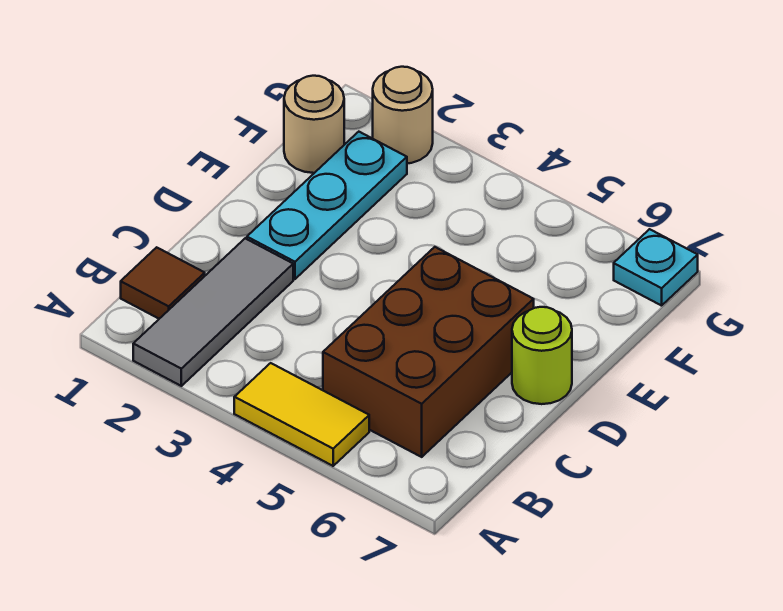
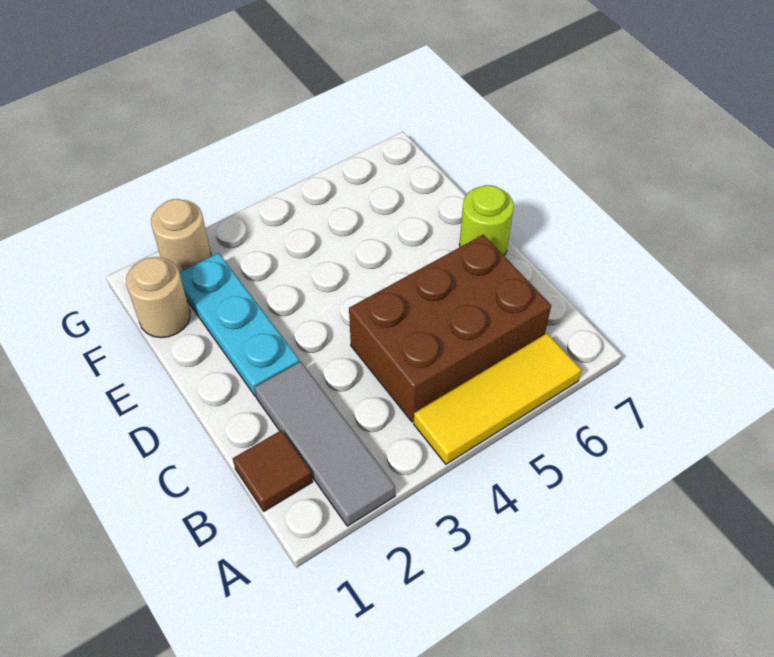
yellow tile A4:A5 level 1 -> yellow tile A4:A6 level 1
brown brick B5:D6 level 1 -> brown brick B4:C6 level 1
cyan plate G7 level 1 -> none

